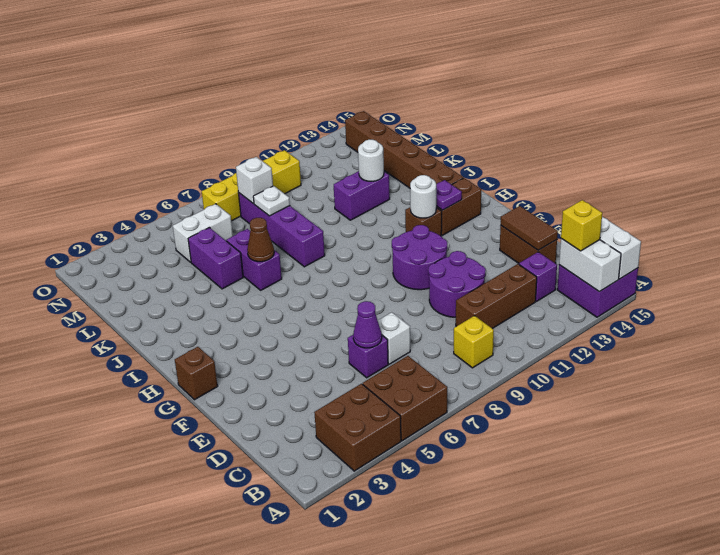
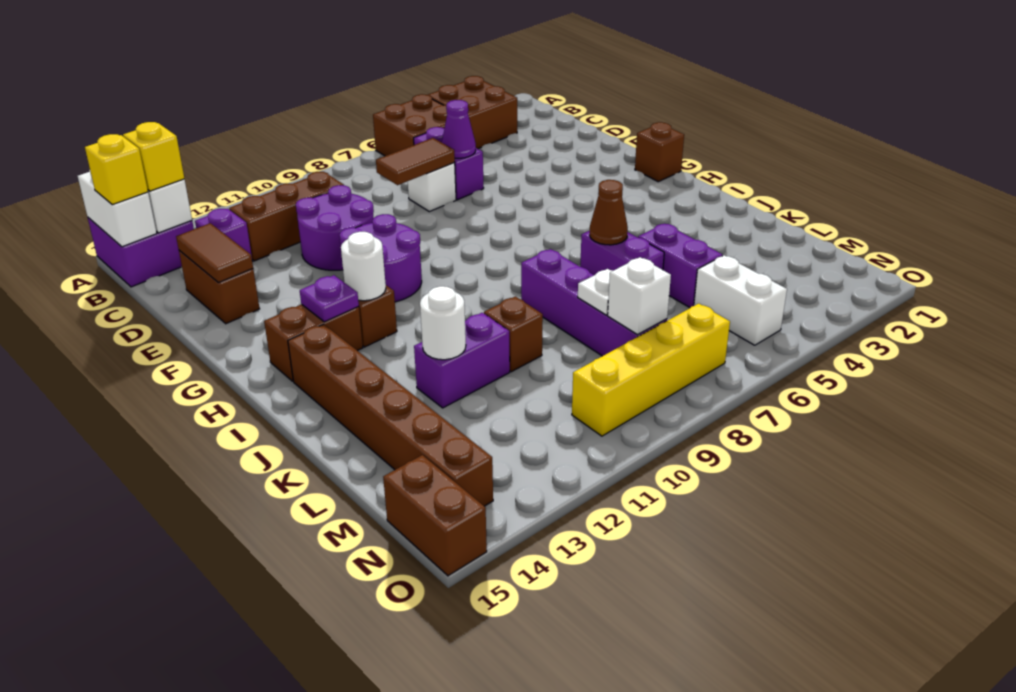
yellow brick B9 level 1 -> yellow brick B15 level 3
purple brick D6 level 1 -> purple brick C6:D6 level 1
none -> brown tile D7:D8 level 2
none -> brown brick K10 level 1
white brick M5:M6 level 1 -> white brick M5:N5 level 1
none -> brown brick N15:O15 level 1

